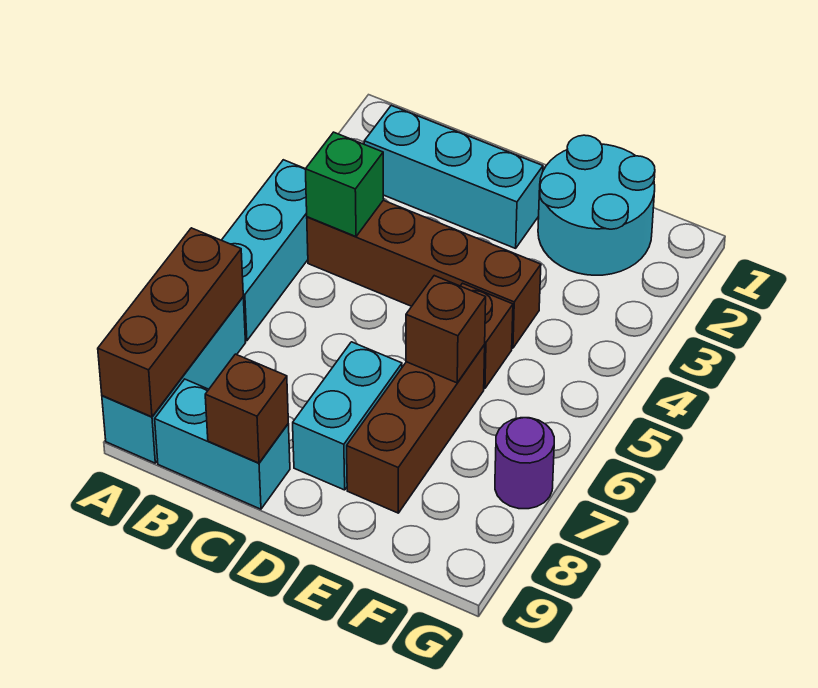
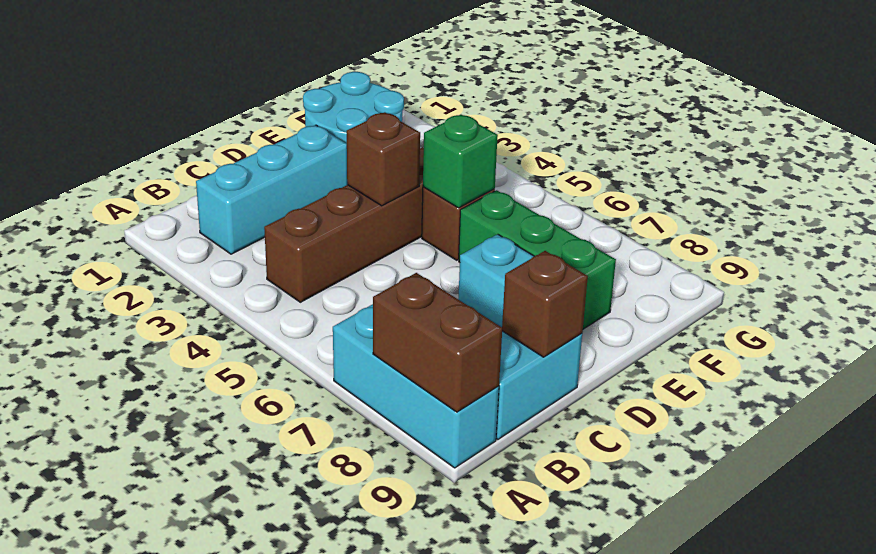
cyan brick A4:A6 level 1 -> none
brown brick A7:A9 level 2 -> brown brick A8:A9 level 2
green brick B4 level 2 -> green brick E5 level 2
brown brick E6:E8 level 1 -> green brick E6:E8 level 1
brown brick E6 level 2 -> brown brick D4 level 2
purple round brick G7 level 1 -> none

